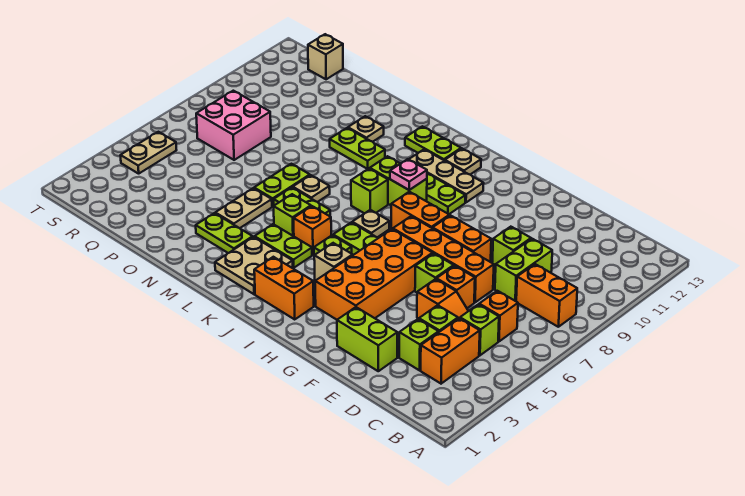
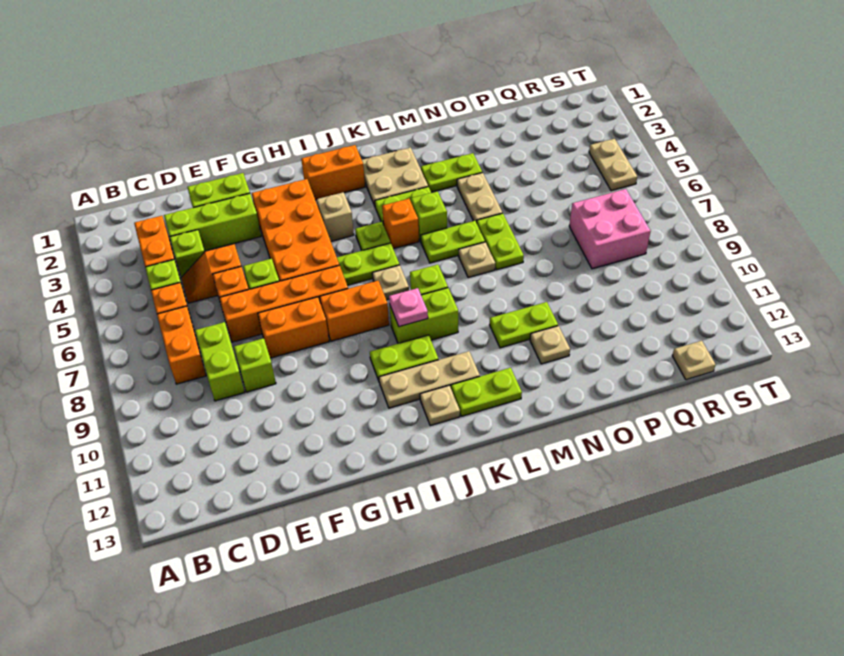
orange brick B8:C8 level 1 -> orange brick C7:C8 level 1
lime brick D3 level 1 -> lime brick D3:F3 level 1
tan brick R13 level 1 -> tan plate R13 level 1

